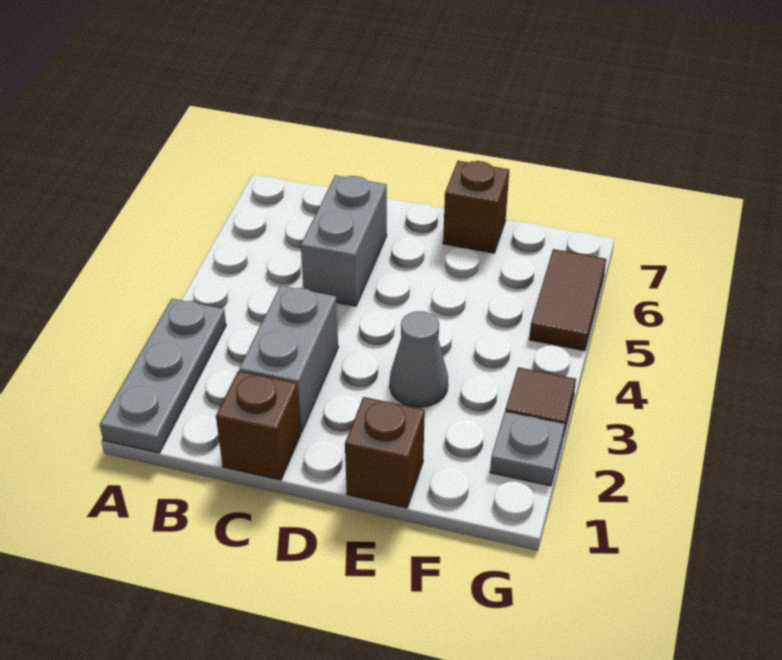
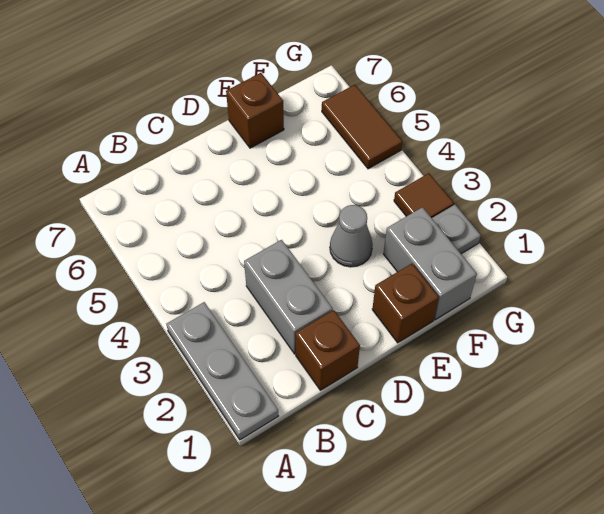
grey brick C5:C6 level 1 -> grey brick F1:F2 level 1

